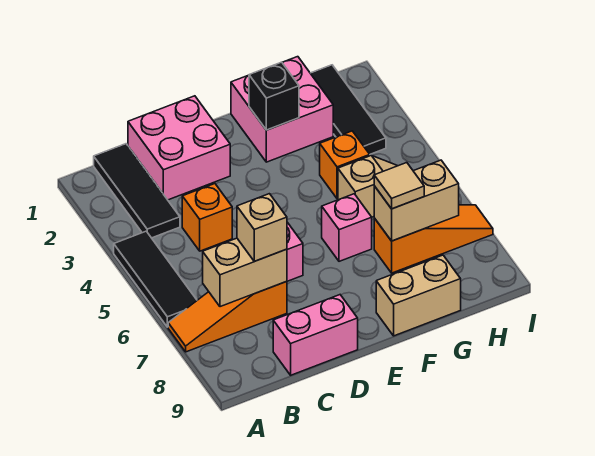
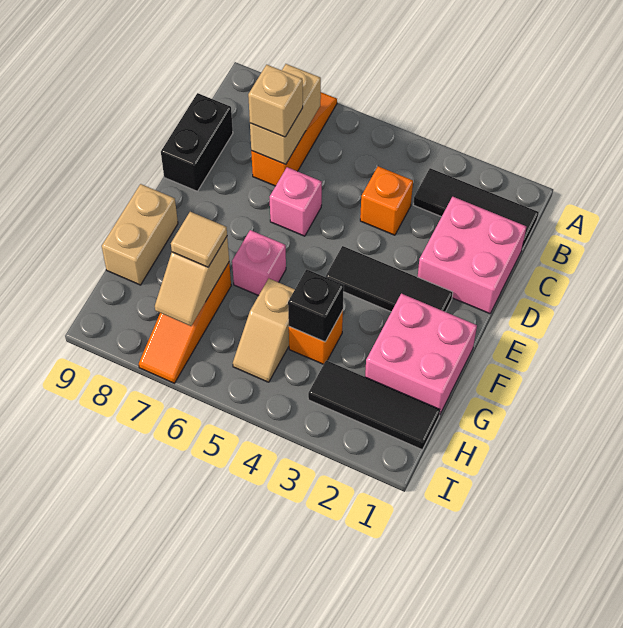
black tile A4:A6 level 1 -> black tile E2:E4 level 1
pink brick C9:D9 level 1 -> black brick C9:D9 level 1
black brick F2 level 2 -> black brick G4 level 2
tan brick G7:H7 level 2 -> tan slope G7:H7 level 2 top G

